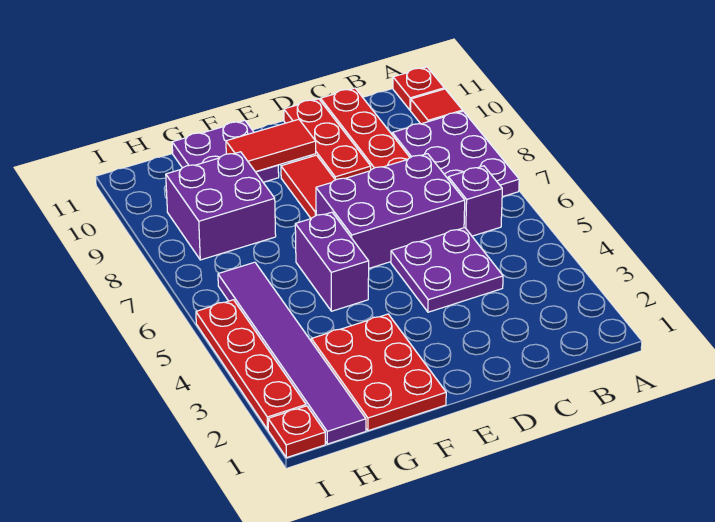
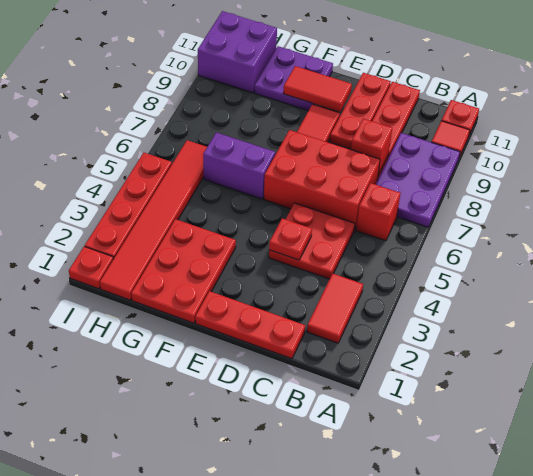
none -> red tile B2:B3 level 1
purple brick B6 level 1 -> red brick B6 level 1
none -> red plate C1:E1 level 1
purple plate C4:D5 level 1 -> red plate C4:D5 level 1
purple brick C6:E7 level 1 -> red brick C6:E7 level 1
none -> red brick C8 level 2
none -> red plate D4 level 2
purple brick F5:F6 level 1 -> purple brick F6:G6 level 1
purple brick G8:H9 level 1 -> purple brick H10:I11 level 1
purple tile H1:H6 level 1 -> red tile H1:H6 level 1

